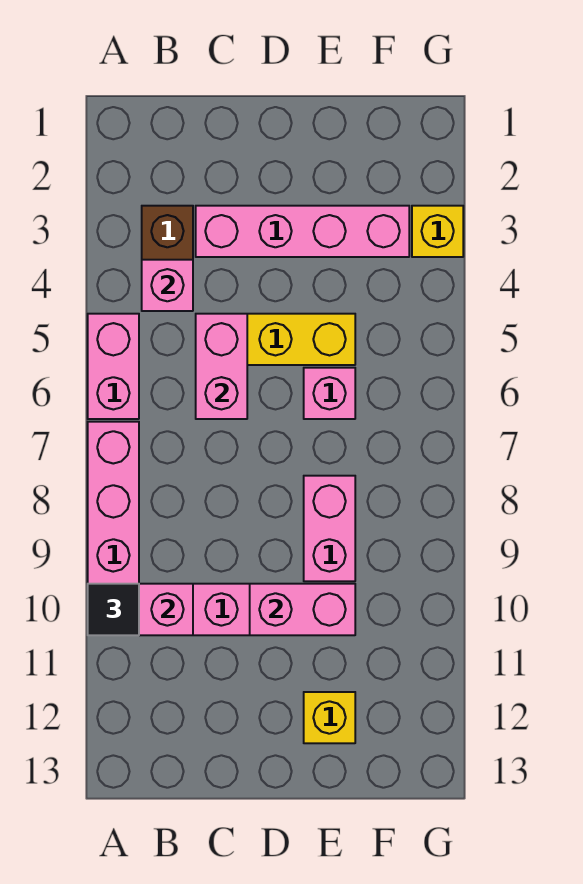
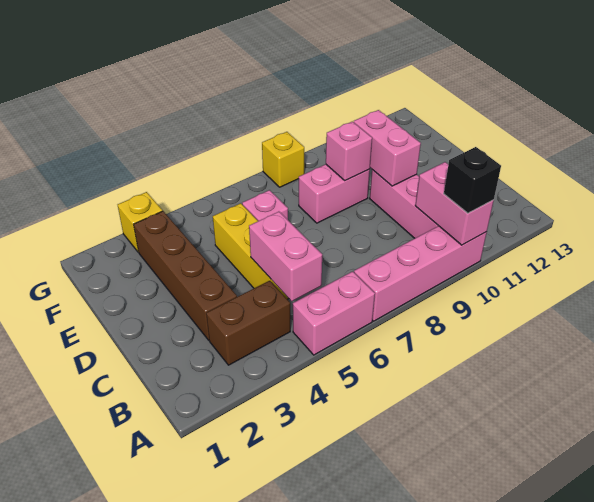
black tile A10 level 3 -> black brick A10 level 3
pink brick B4 level 2 -> pink brick E9 level 2
pink brick C3:F3 level 1 -> brown brick C3:F3 level 1
pink brick C5:C6 level 2 -> pink brick B5:C5 level 2
yellow brick E12 level 1 -> yellow brick G8 level 1

